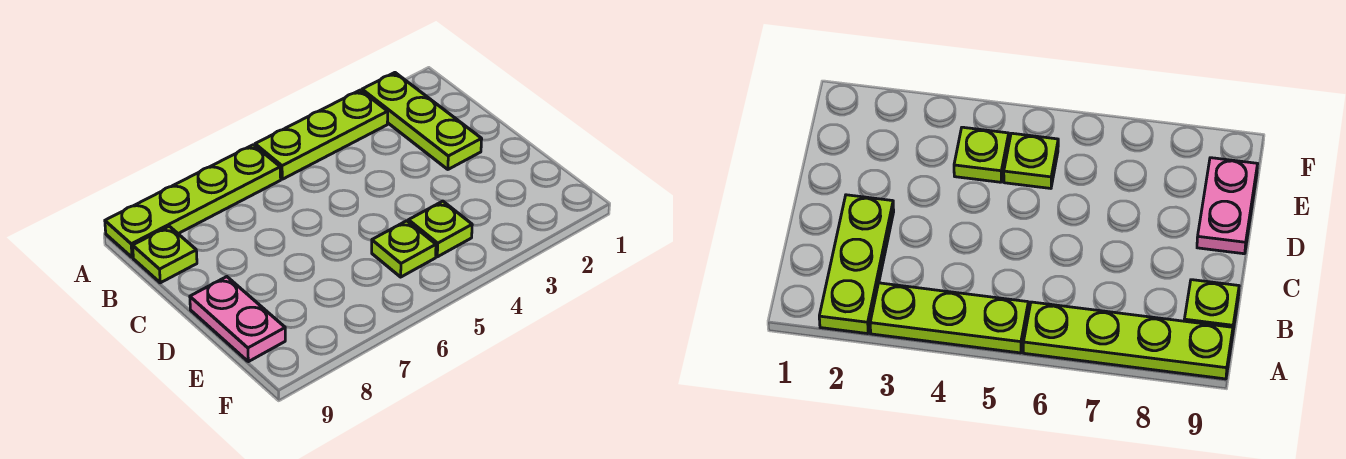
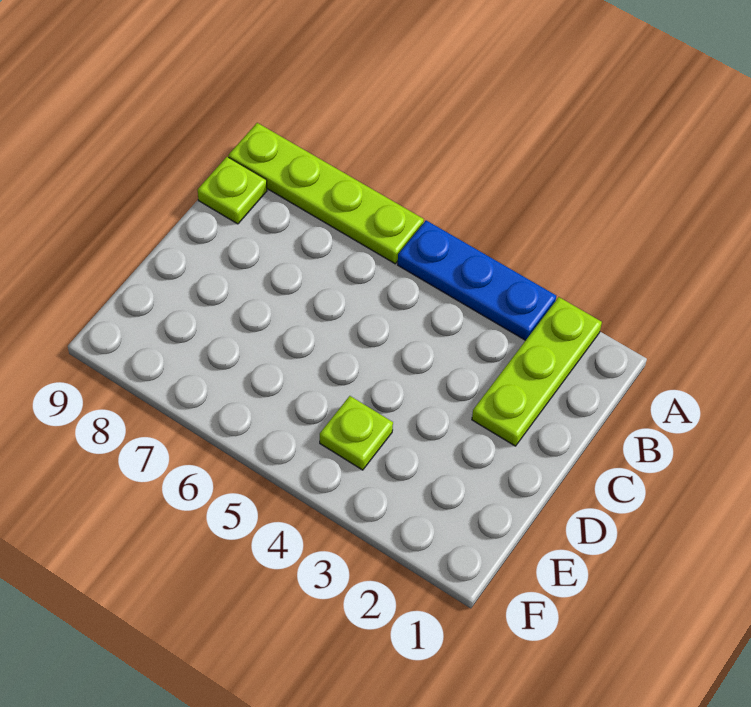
lime plate A3:A5 level 1 -> blue plate A3:A5 level 1
pink plate D9:E9 level 1 -> none
lime plate E5 level 1 -> none

